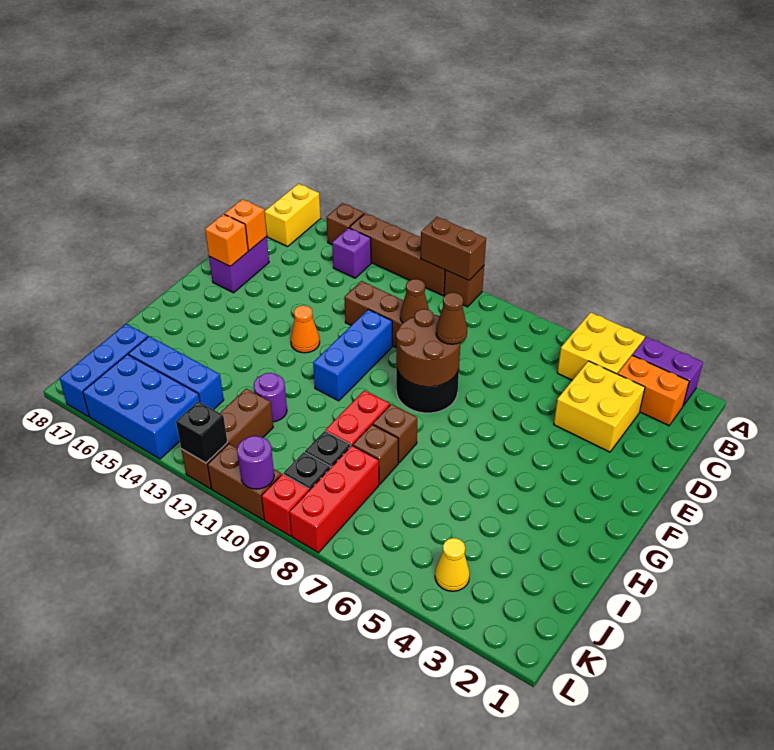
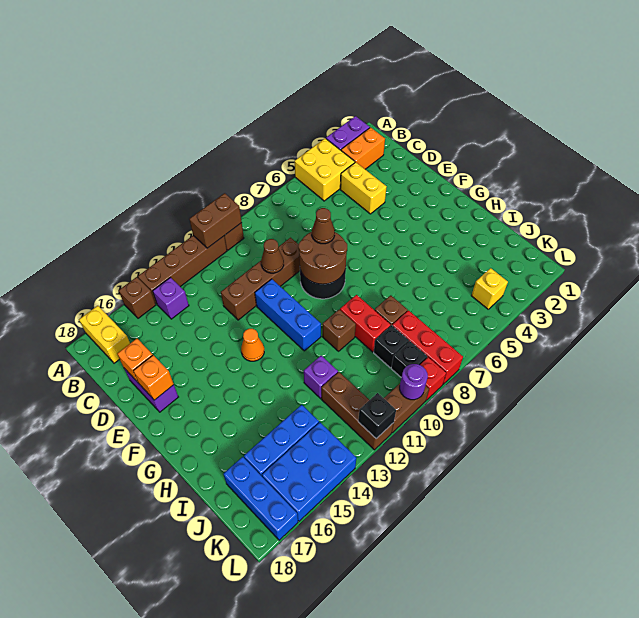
yellow brick C3:D4 level 1 -> yellow brick C4:D4 level 1
brown brick H8 level 1 -> brown brick H10 level 1
purple round brick I12 level 1 -> purple brick I12 level 1
yellow cone K4 level 1 -> yellow brick K4 level 1

